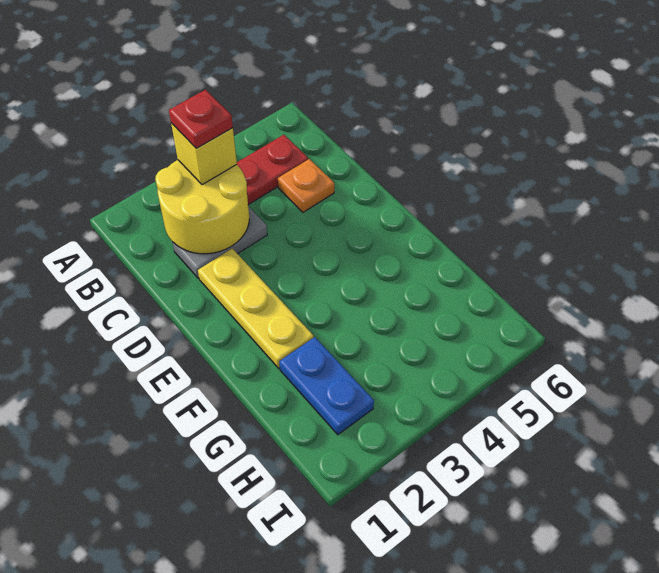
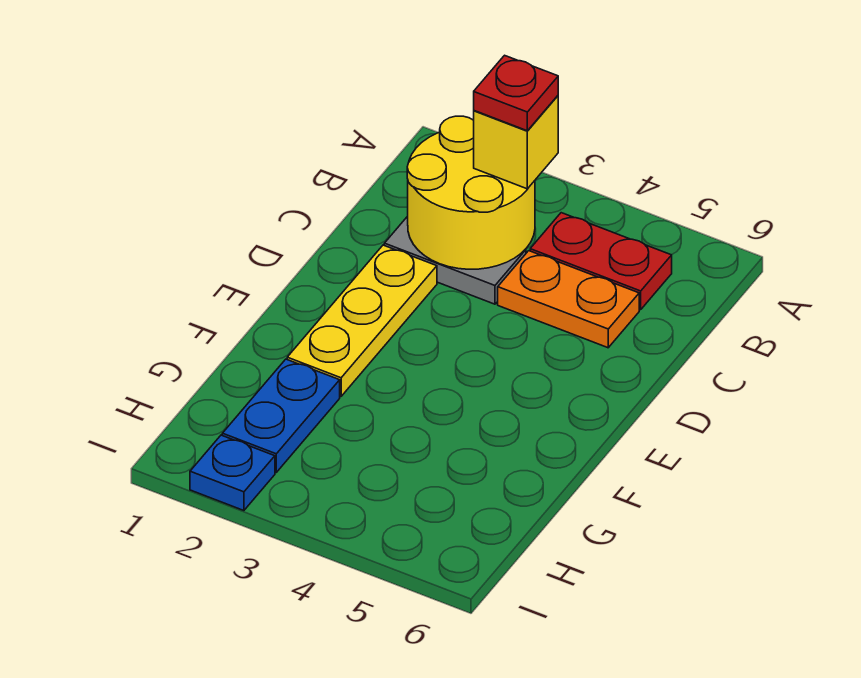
orange plate C5 level 1 -> orange plate C4:C5 level 1
none -> blue plate I2 level 1

